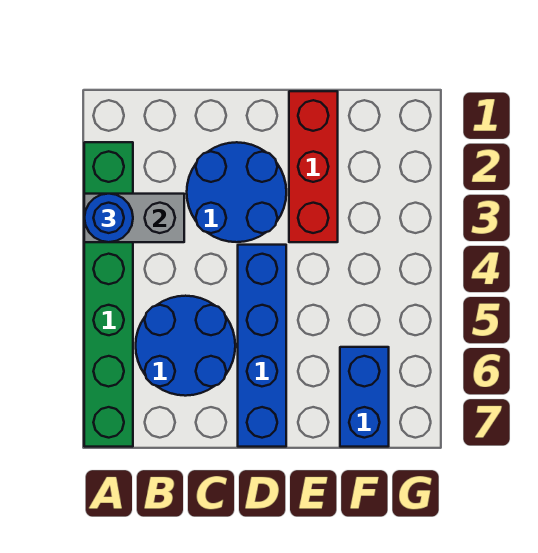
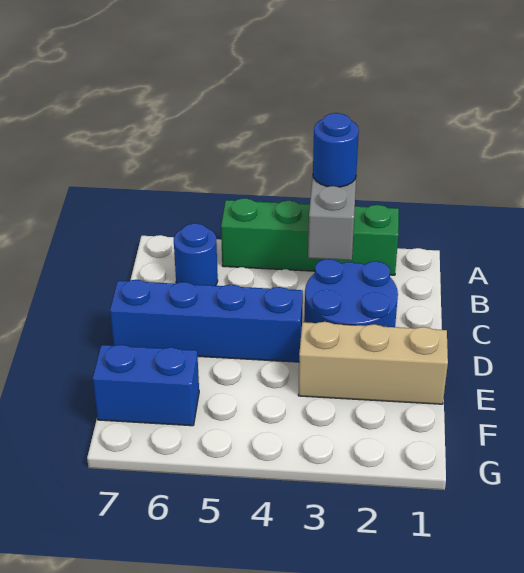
green brick A2:A7 level 1 -> green brick A2:A5 level 1
blue round brick B5:C6 level 1 -> blue round brick B6 level 1
red brick E1:E3 level 1 -> tan brick E1:E3 level 1

